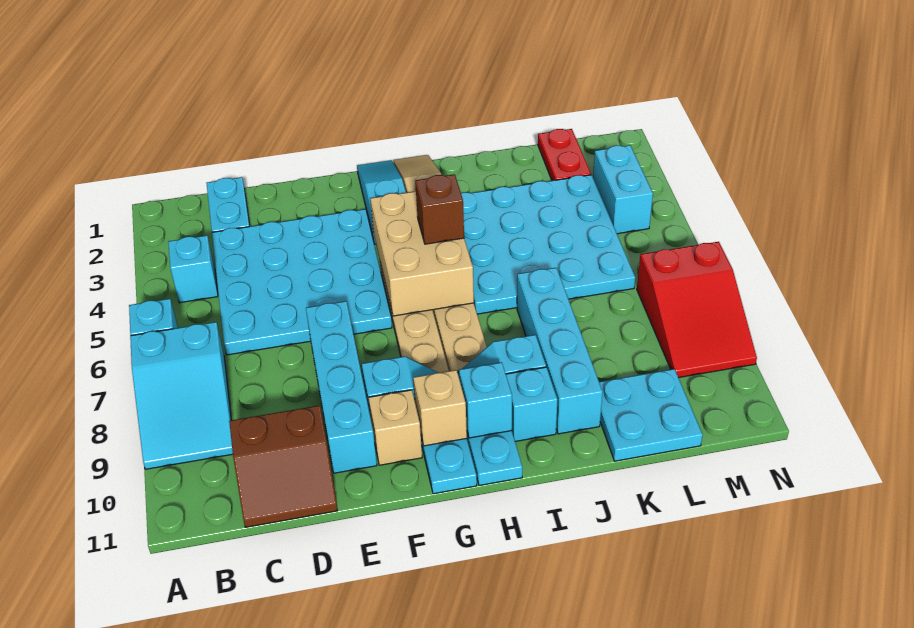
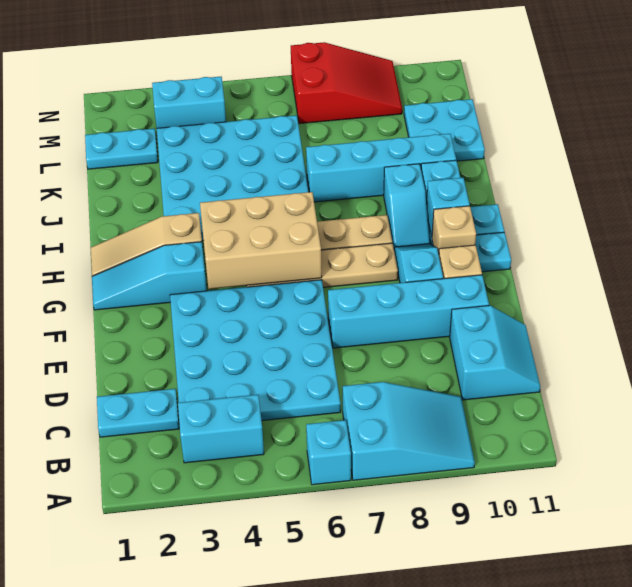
cyan brick B4 level 1 -> cyan brick B3:B4 level 1
brown slope C10:D11 level 1 top 10 -> cyan slope C10:D11 level 1 top 10
brown brick H5 level 3 -> none
red plate L1:L2 level 1 -> cyan plate L1:L2 level 1

